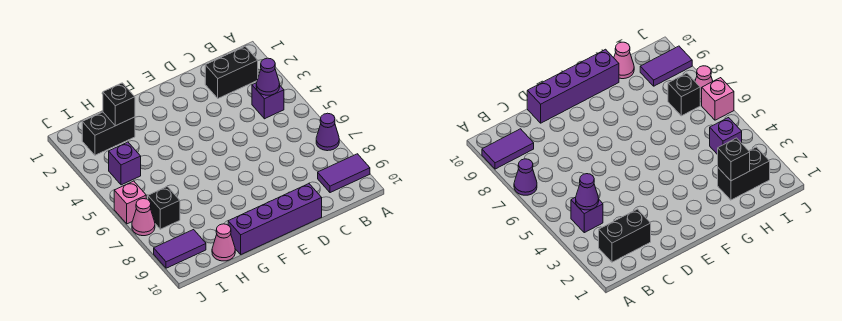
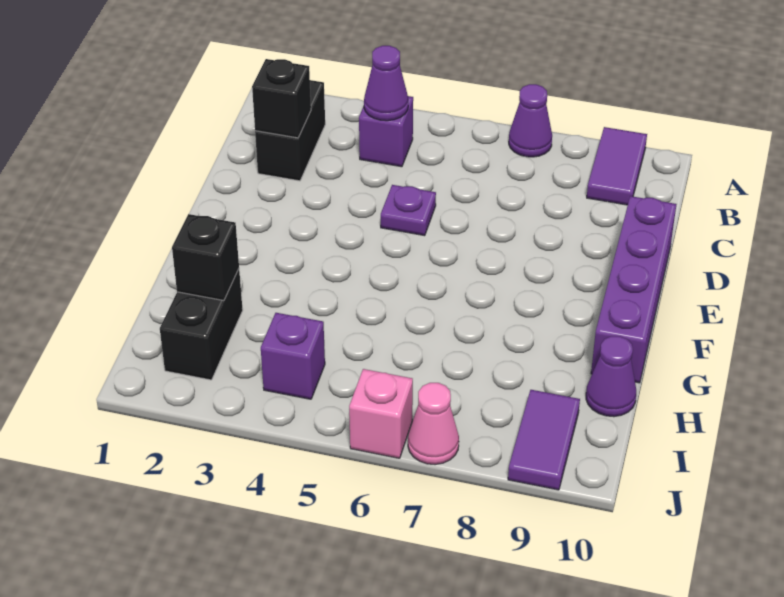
none -> purple plate D5 level 1
pink cone H10 level 1 -> purple cone H10 level 1
black brick I7 level 1 -> black brick C2 level 2

